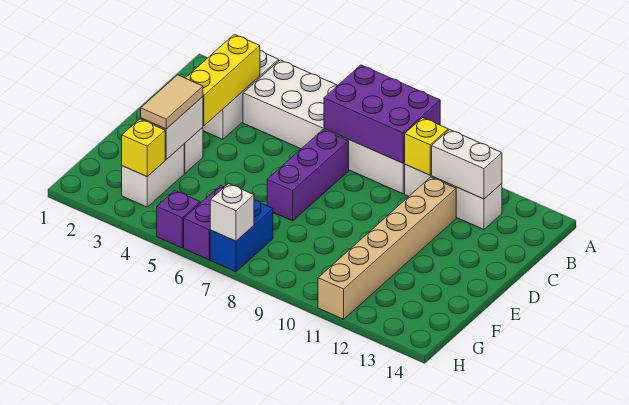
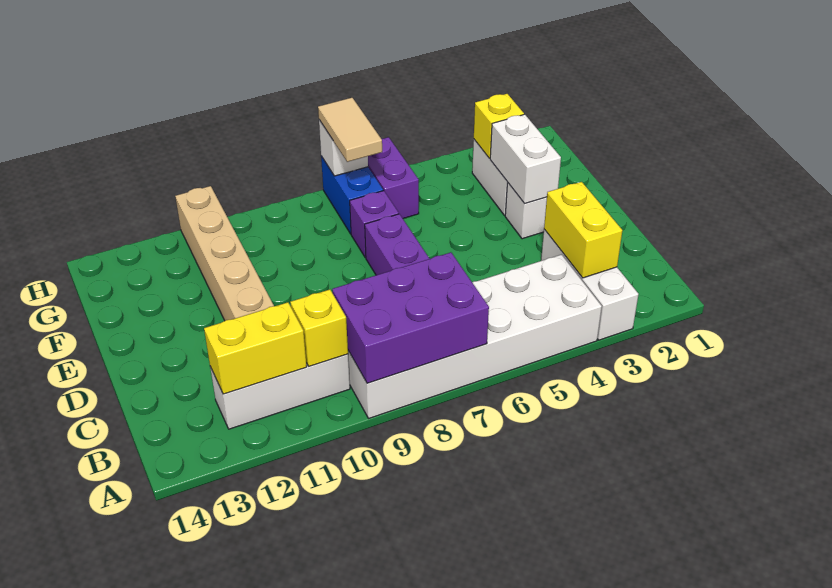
yellow brick B3:D3 level 2 -> yellow brick B3:C3 level 2
white brick B11:B12 level 2 -> yellow brick B11:B12 level 2
tan tile E3:F3 level 3 -> tan tile G7:H7 level 3
purple brick H5 level 1 -> purple brick F7 level 1

